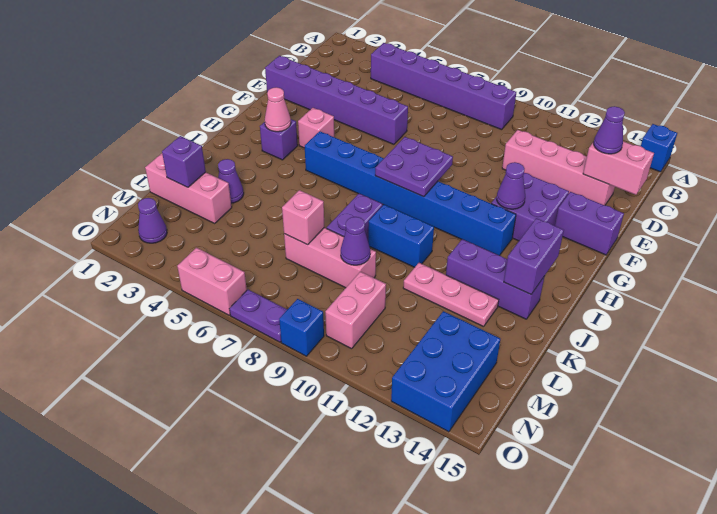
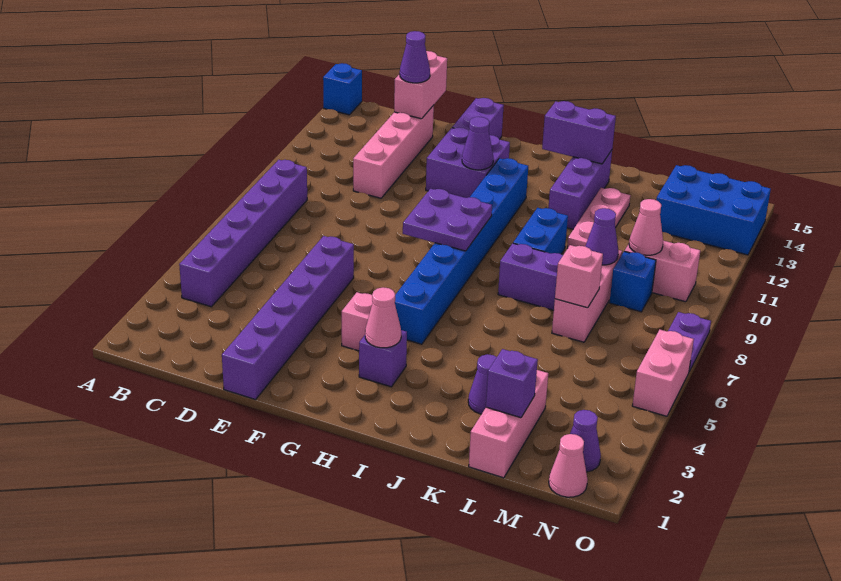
none -> pink cone M10 level 2
none -> pink cone N1 level 1
blue brick O9 level 1 -> blue brick M9 level 1

